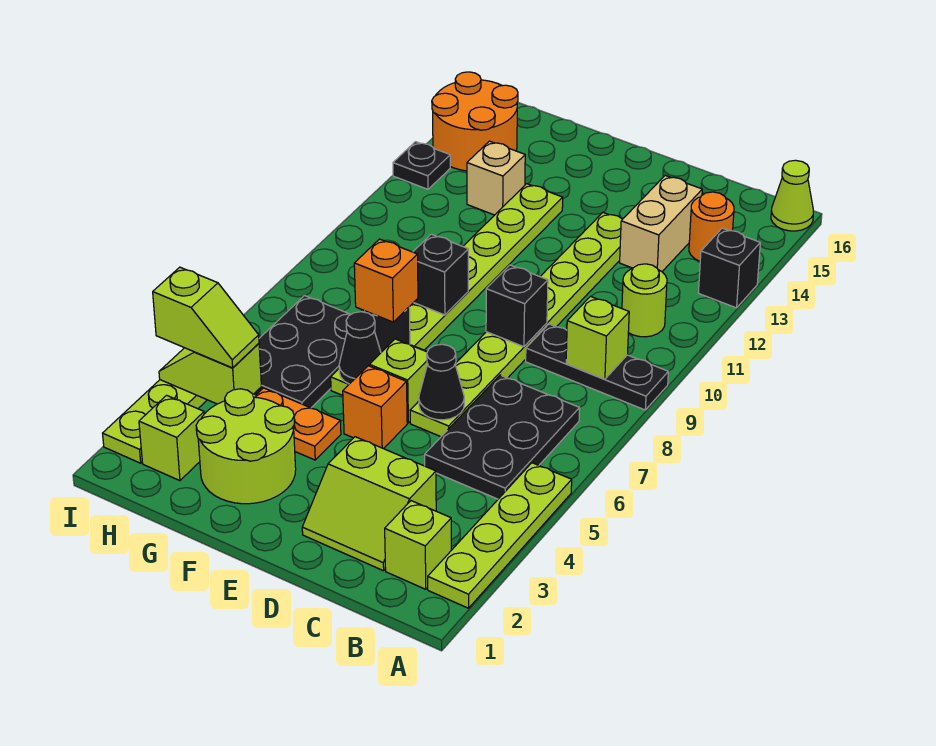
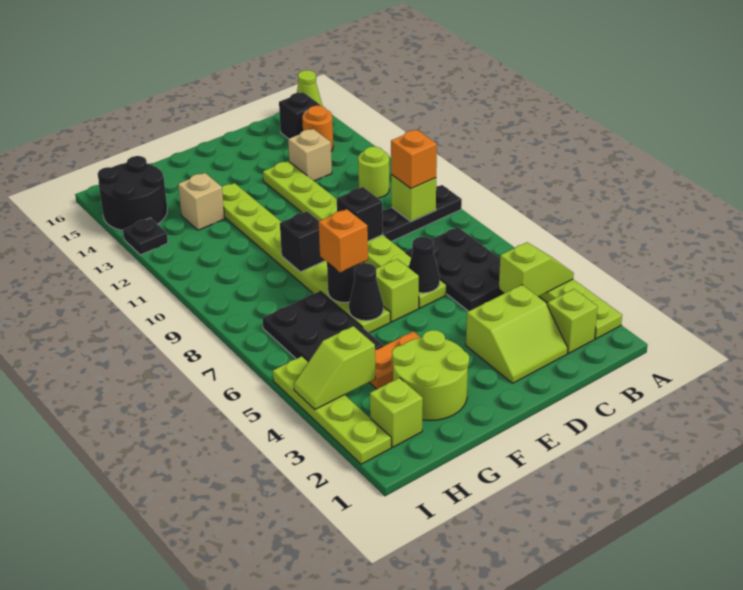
black brick A13 level 1 -> black brick B15 level 1
tan brick C13:C14 level 1 -> tan brick C13 level 1
orange brick E5 level 1 -> orange brick B9 level 3
lime slope H4:I4 level 3 top I -> lime slope A4:B4 level 2 top B
orange round brick H14:I15 level 1 -> black round brick H14:I15 level 1

